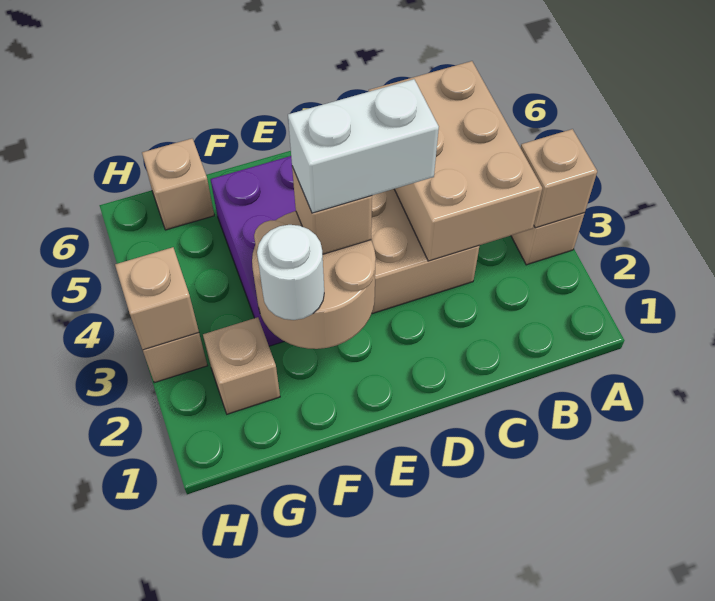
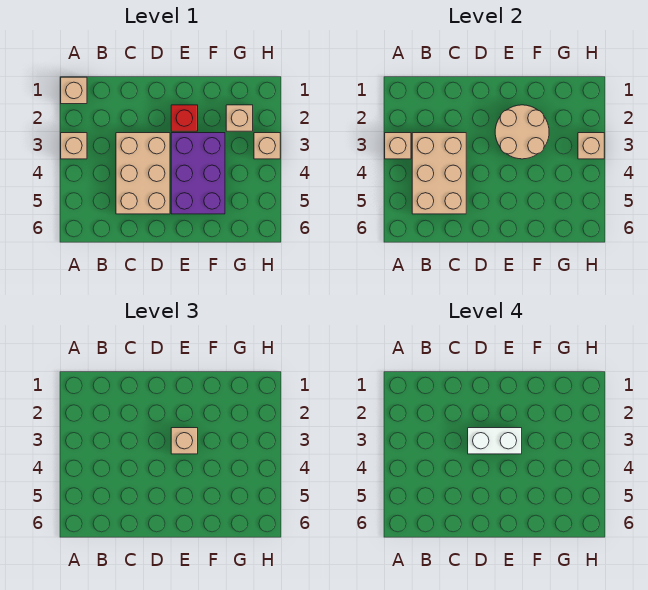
none -> red brick E2 level 1
white round brick F2 level 3 -> none
tan brick G6 level 1 -> tan brick A1 level 1

